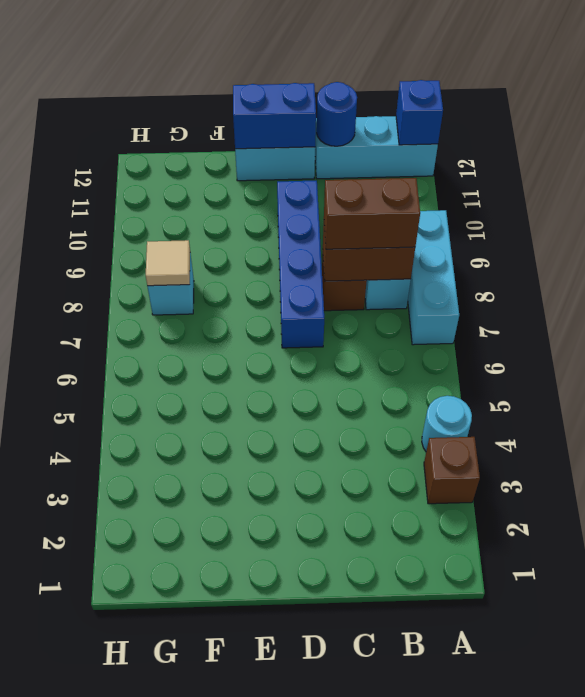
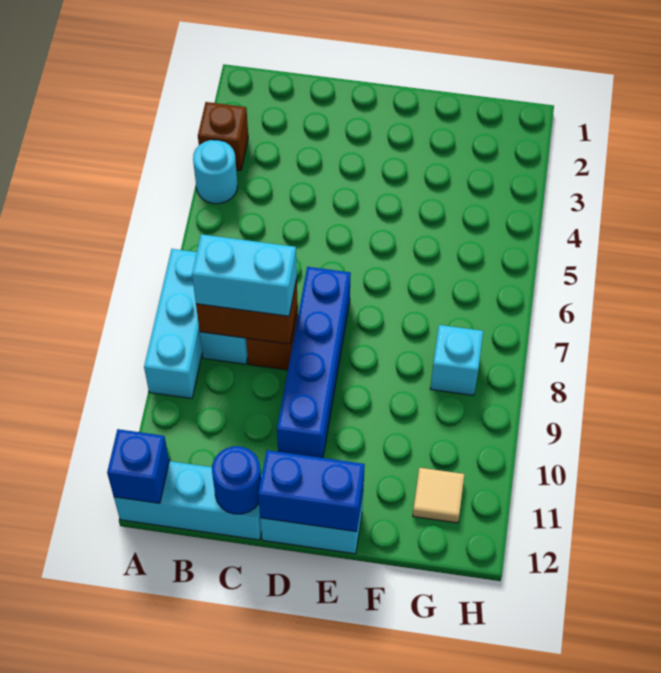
brown brick B8:C8 level 3 -> cyan brick B8:C8 level 3
tan tile G8 level 2 -> tan tile G11 level 1

